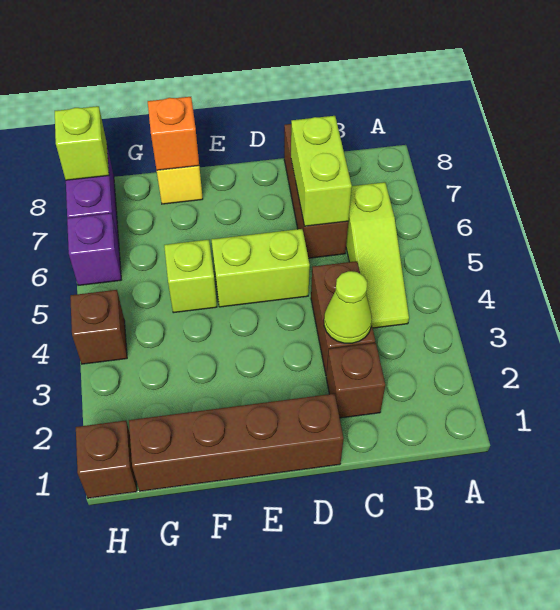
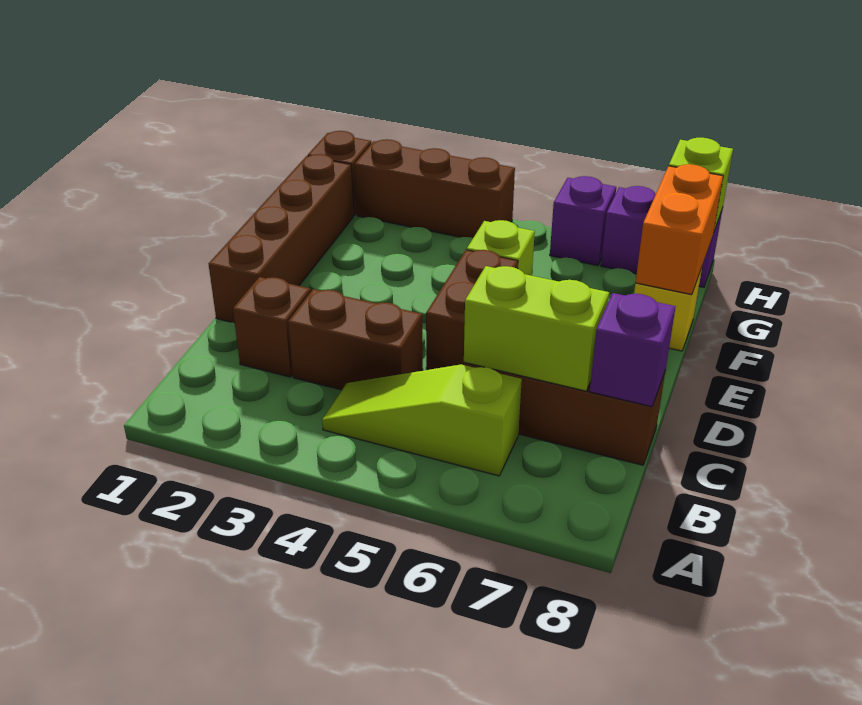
lime cone C3 level 2 -> none
none -> purple brick C8 level 2
lime brick D5:E5 level 1 -> brown brick D5:E5 level 1
orange brick F8 level 2 -> orange brick F8:G8 level 2
brown brick H4 level 1 -> brown brick H2:H4 level 1

